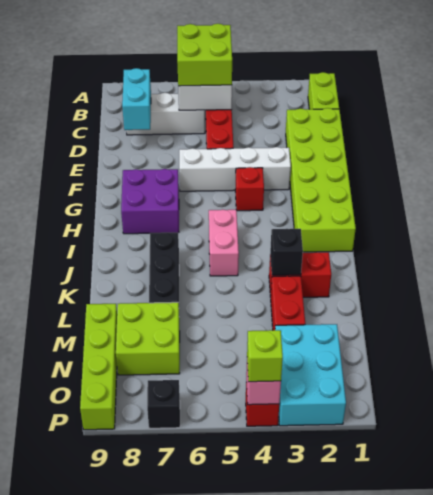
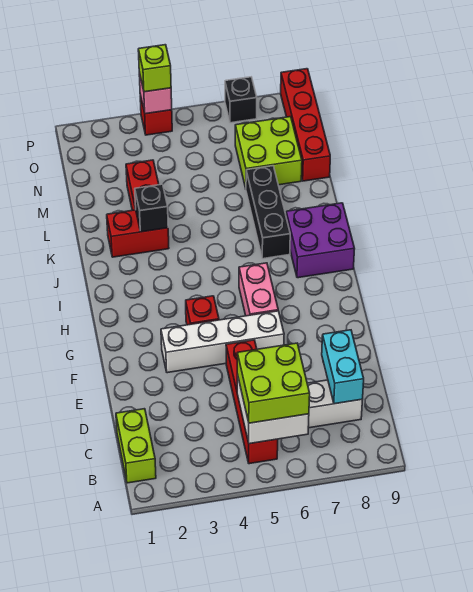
lime brick D1:I2 level 1 -> none
purple brick G7:H8 level 1 -> purple brick I8:J9 level 1
pink brick I5:J5 level 1 -> pink brick G6:H6 level 1
lime brick M9:P9 level 1 -> red brick M9:P9 level 1
cyan brick N2:P3 level 1 -> none

